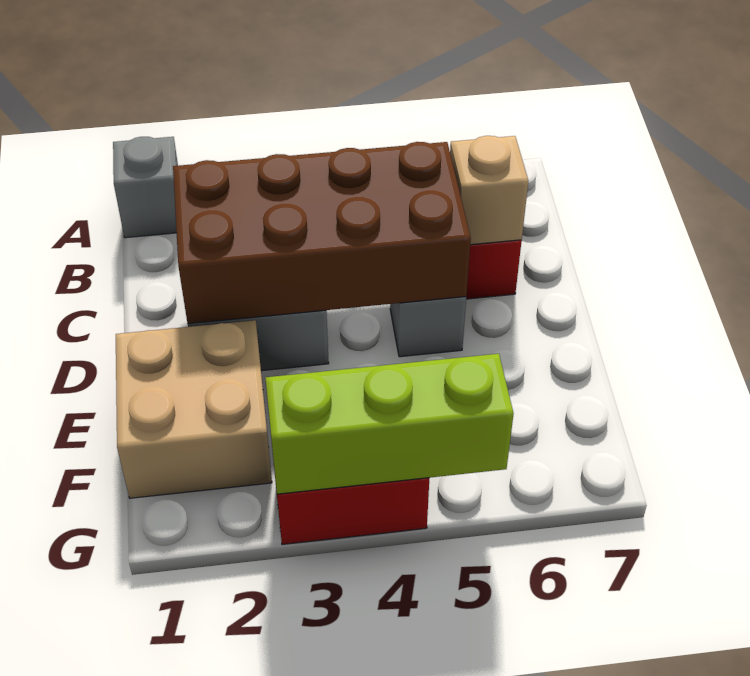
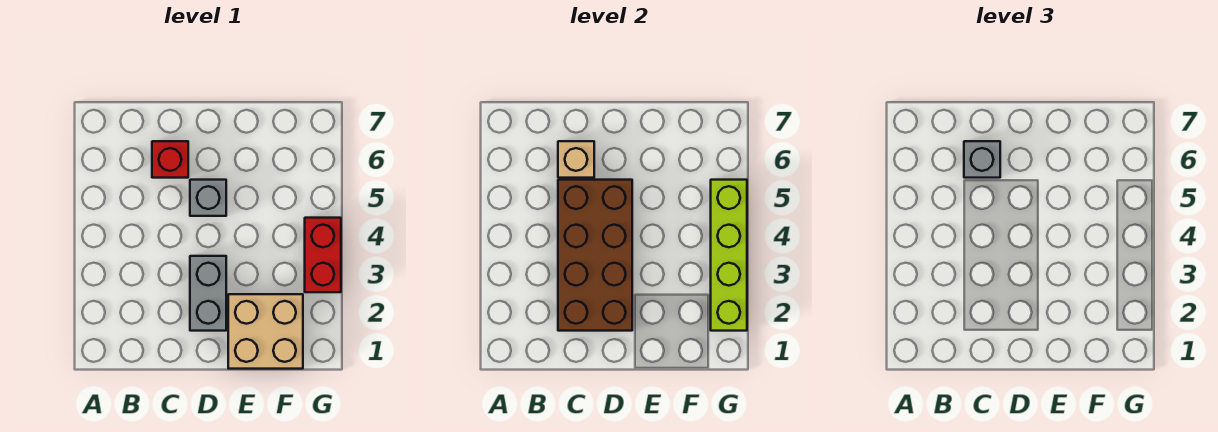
grey brick A1 level 1 -> grey brick C6 level 3
lime brick G3:G5 level 2 -> lime brick G2:G5 level 2

